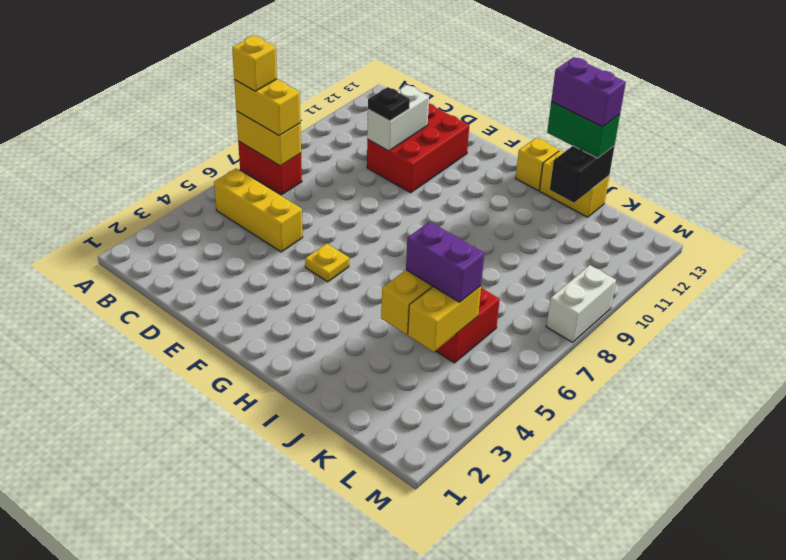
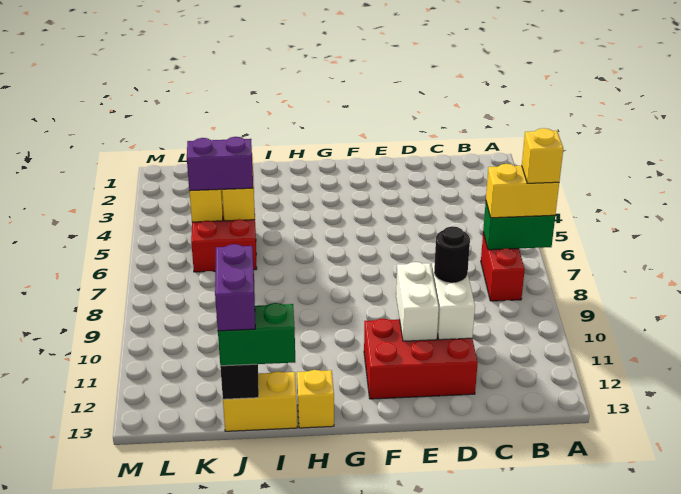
red brick A7:B7 level 1 -> red brick B7:B8 level 1
yellow brick A7:B7 level 2 -> green brick A7:B7 level 2
yellow brick B5:D5 level 1 -> none
red brick D10:E12 level 1 -> red brick D11:F12 level 1
black plate D10 level 3 -> black round brick D10 level 3
yellow plate F5 level 1 -> none
purple brick I13:J13 level 4 -> purple brick J12:J13 level 4
white brick M8:M9 level 1 -> white brick E10:E11 level 2

